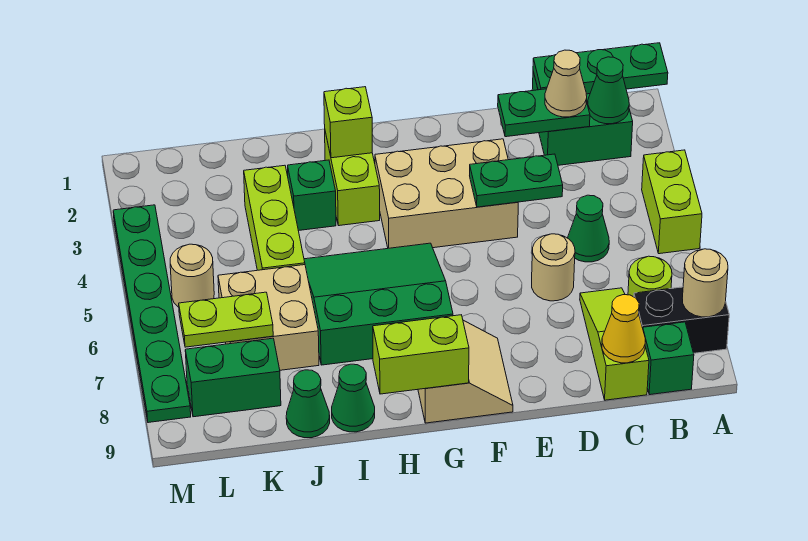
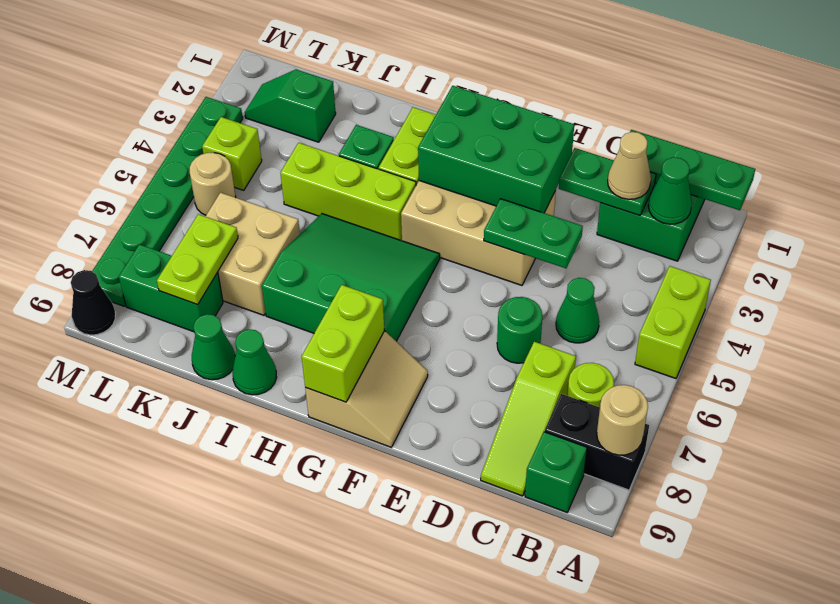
lime slope C7:C9 level 1 top 9 -> lime slope C7:C9 level 1 top 7
yellow cone C9 level 2 -> none
tan round brick D6 level 1 -> green round brick D6 level 1
none -> green brick E2:G3 level 2
lime brick G9:H9 level 2 -> lime brick G8:G9 level 2
lime brick H2 level 2 -> lime brick L4 level 1
lime brick J3:J5 level 1 -> lime brick H4:J4 level 1
none -> green slope K2:L2 level 1 top K
lime plate K7:L7 level 2 -> lime plate K7:K8 level 2
none -> black cone M9 level 1

